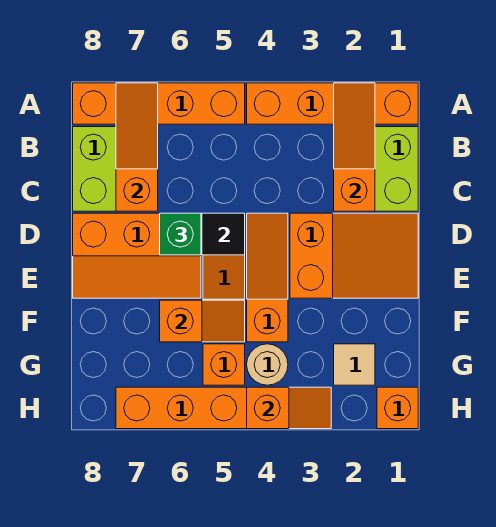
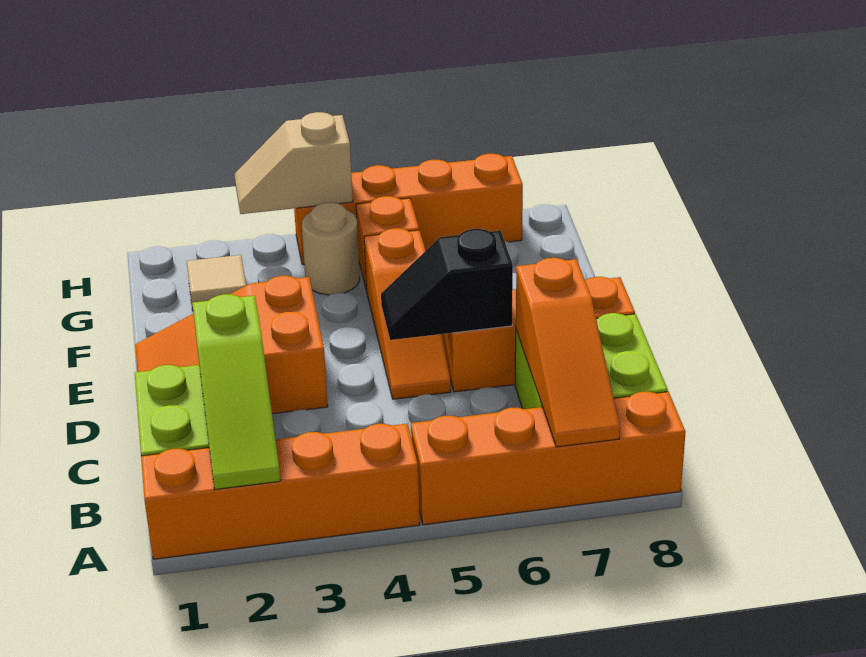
orange slope A2:C2 level 2 top C -> lime slope A2:C2 level 2 top C
orange slope D4:F4 level 1 top F -> none
green brick D6 level 3 -> none
orange slope F5:F6 level 2 top 6 -> none
orange brick H1 level 1 -> none
orange slope H3:H4 level 2 top 4 -> tan slope H3:H4 level 2 top 4

